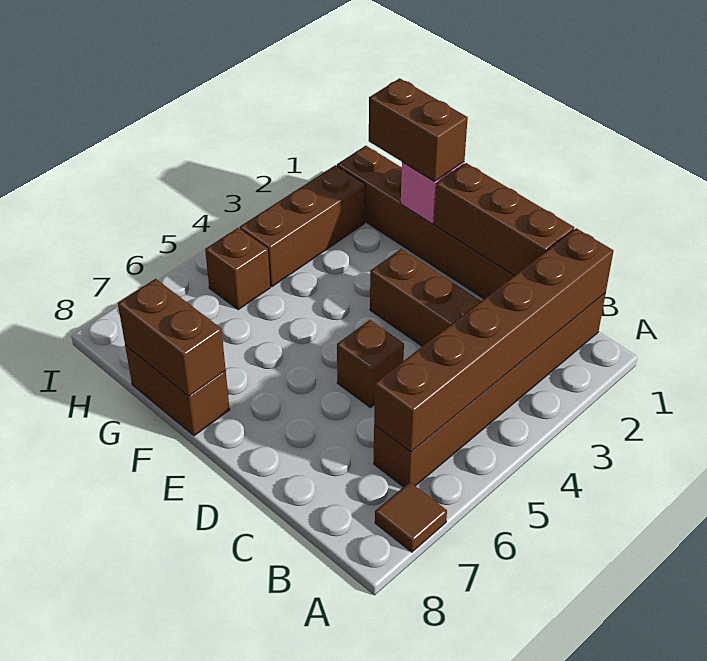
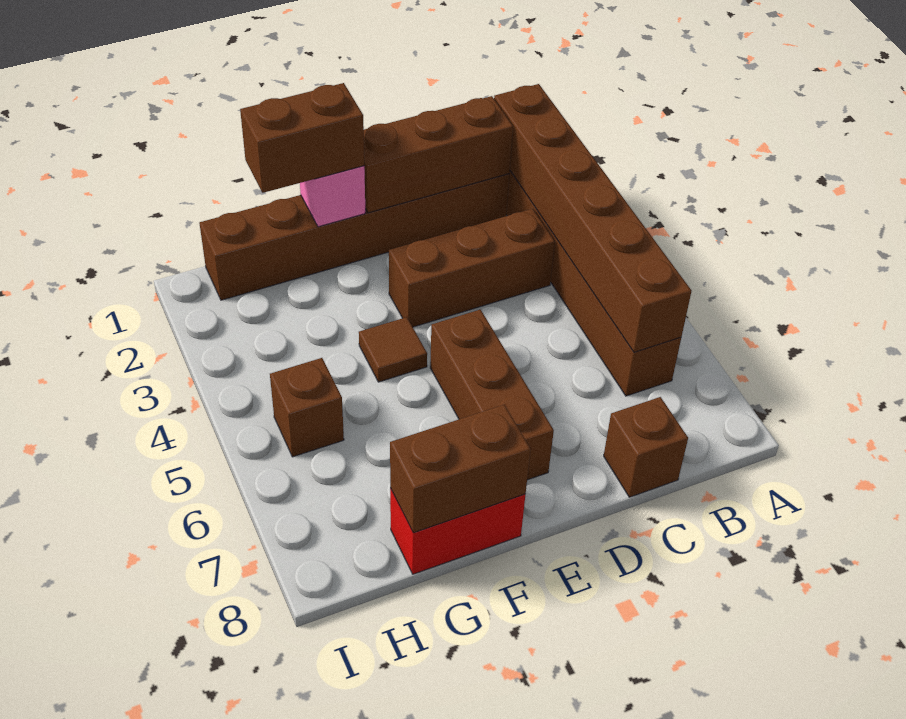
brown tile A7 level 1 -> brown tile F4 level 1
brown brick D5 level 1 -> brown brick C8 level 1
brown brick F8:G8 level 1 -> red brick F8:G8 level 1
brown brick H2:H4 level 1 -> brown brick E5:E7 level 1

